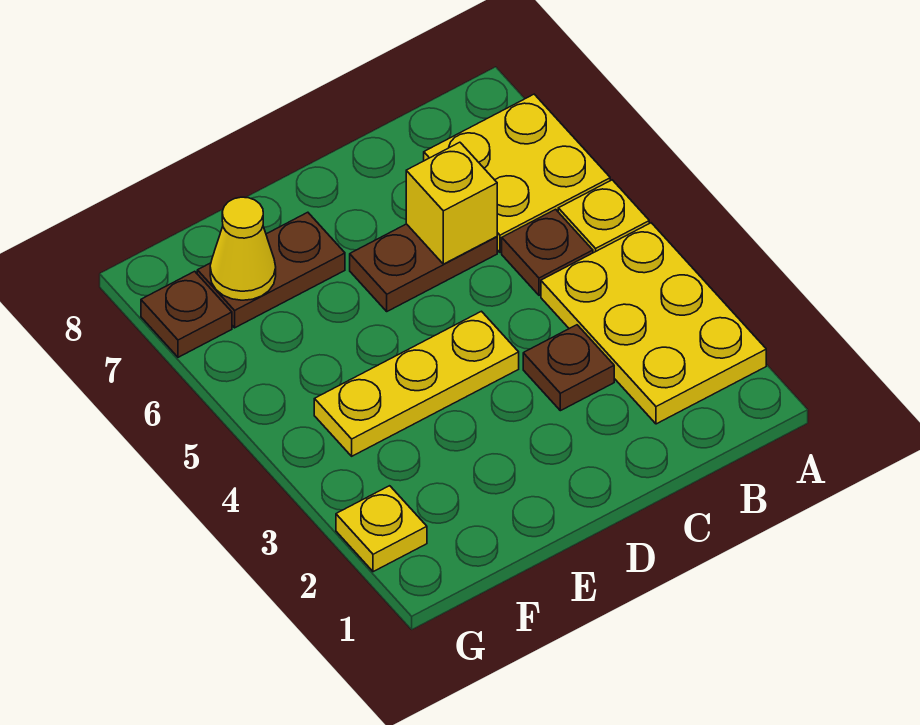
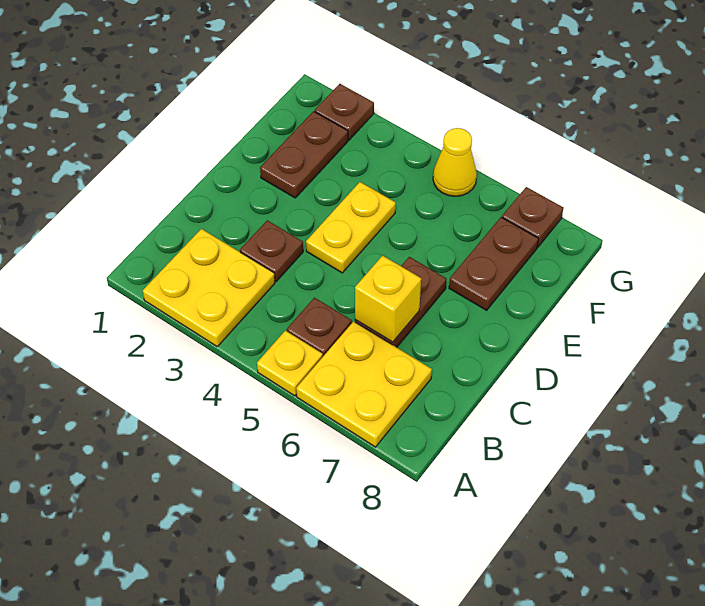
yellow plate A2:B4 level 1 -> yellow plate A2:B3 level 1
yellow plate D4:F4 level 1 -> yellow plate D4:E4 level 1
none -> brown plate E2:F2 level 1
yellow cone F7 level 2 -> yellow cone G5 level 1
yellow plate G2 level 1 -> brown plate G2 level 1

